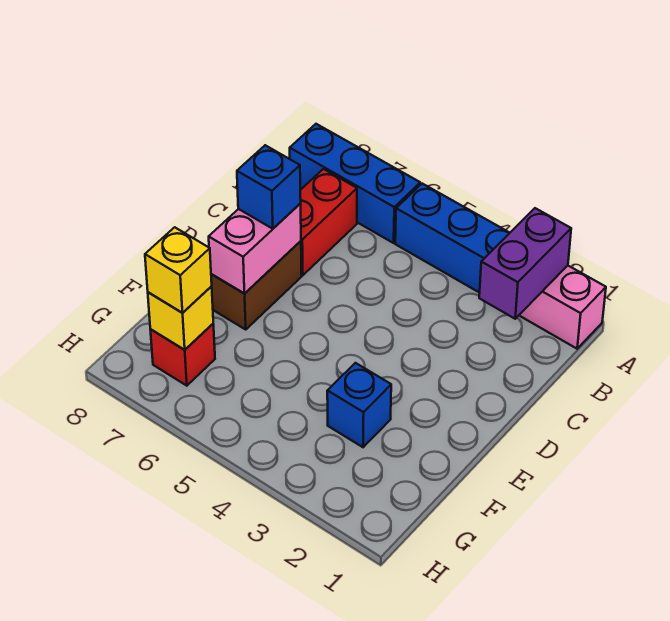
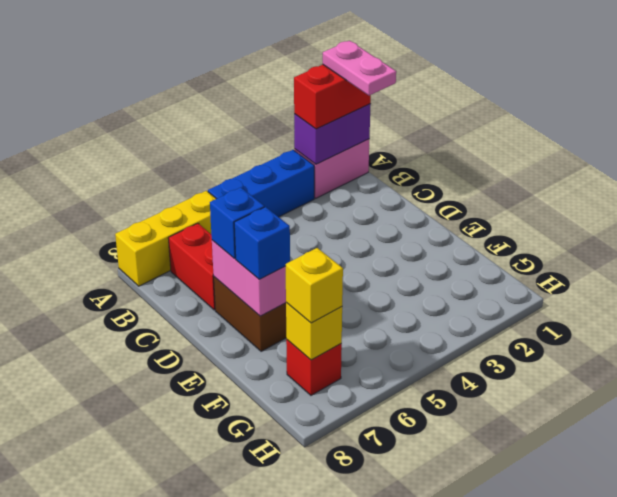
none -> red brick A1:A2 level 3
none -> pink plate A1:B1 level 4
purple brick A2:B2 level 2 -> purple brick A1:A2 level 2
blue brick A6:A8 level 1 -> yellow brick A6:A8 level 1
blue brick F3 level 1 -> blue brick E7 level 3

